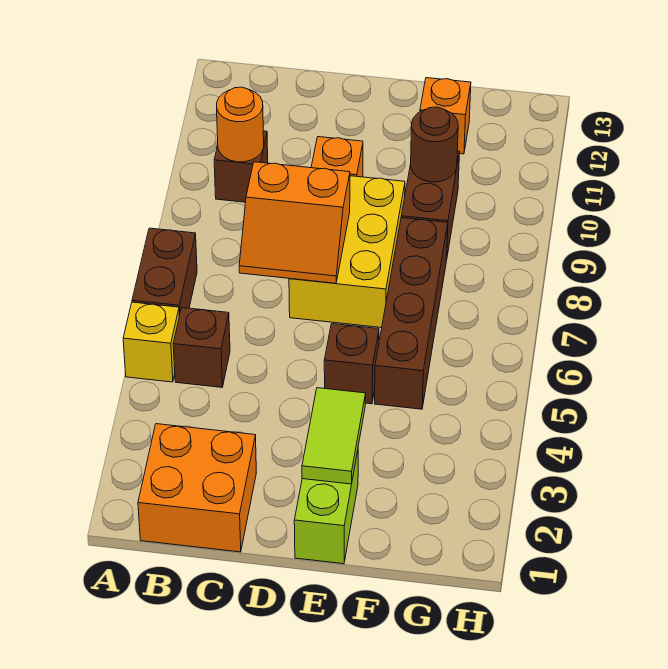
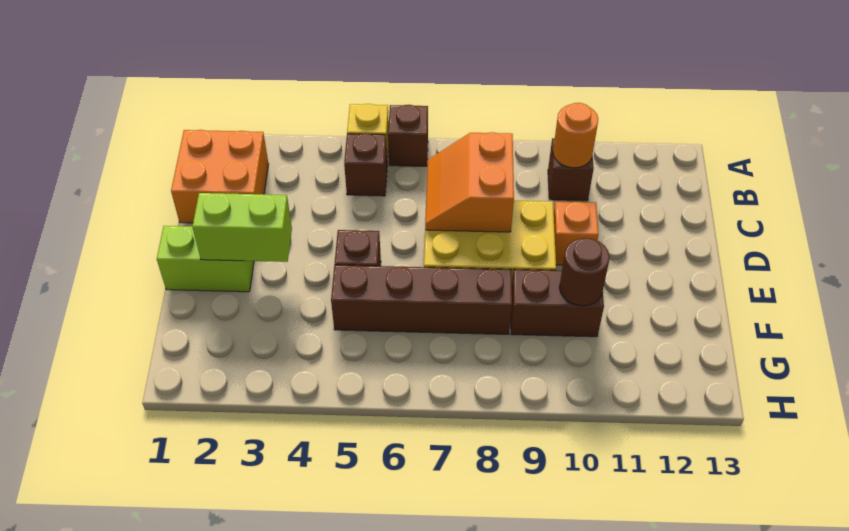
brown brick A6:A7 level 1 -> brown brick A6 level 1
lime tile E2:E3 level 2 -> lime brick E2:E3 level 2
orange brick F12 level 1 -> none

